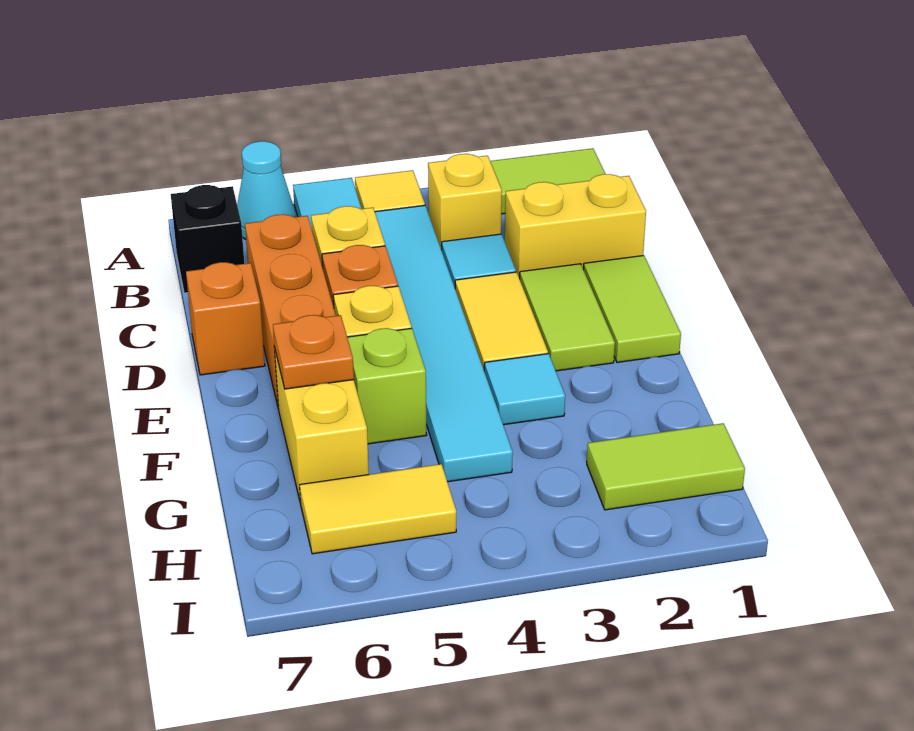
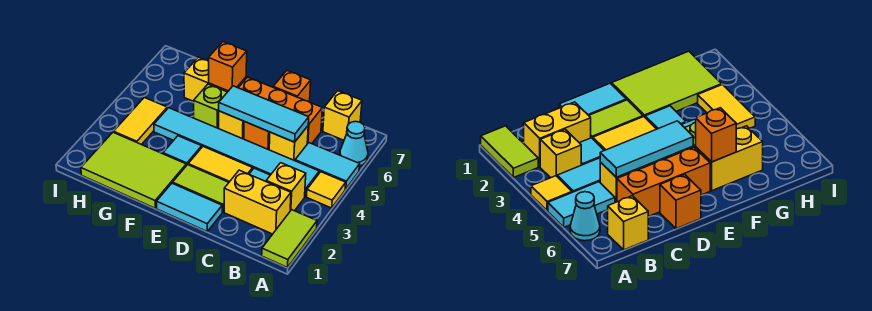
black brick B7 level 1 -> yellow brick B7 level 1
yellow brick C1:C2 level 1 -> yellow brick B2:C2 level 1
none -> cyan tile C5:E5 level 2
lime tile D1:E1 level 1 -> cyan tile D1:E1 level 1
orange plate F6 level 2 -> orange brick F6 level 2
lime tile H1:H2 level 1 -> lime tile F1:H2 level 1
yellow tile H5:H6 level 1 -> yellow tile H3:H4 level 1

